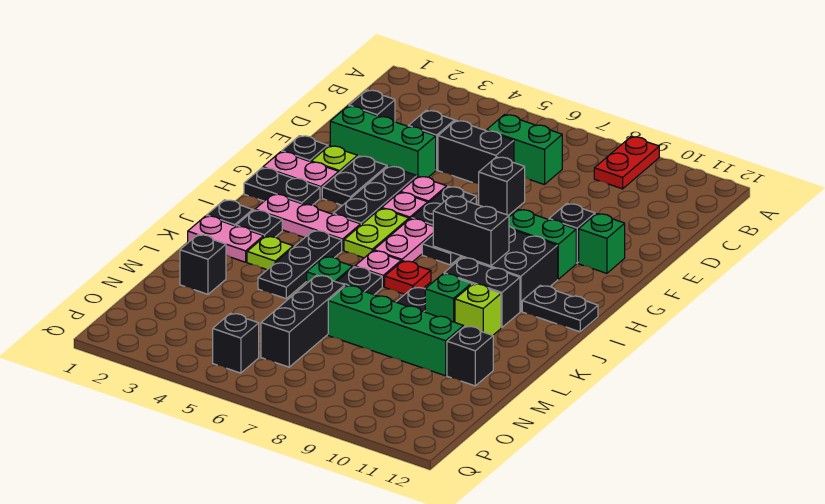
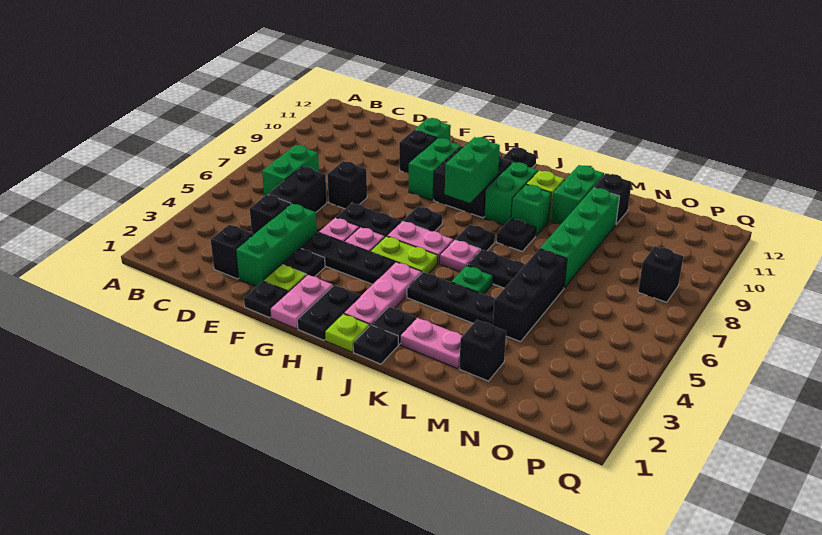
red plate A9:B9 level 1 -> none
black plate F3:G3 level 1 -> black plate F3 level 1
black brick I8:I9 level 2 -> green brick I8:I9 level 2
red plate J7 level 1 -> black plate J7 level 1
black brick J9:J10 level 1 -> green brick J9:J10 level 1
pink plate K1:K2 level 1 -> pink plate K2:L2 level 1
lime plate K3 level 1 -> lime plate I1 level 1
none -> green brick L10:L11 level 1
black brick M6:O6 level 1 -> black brick M4:M6 level 1
black brick P5 level 1 -> black brick P8 level 1

